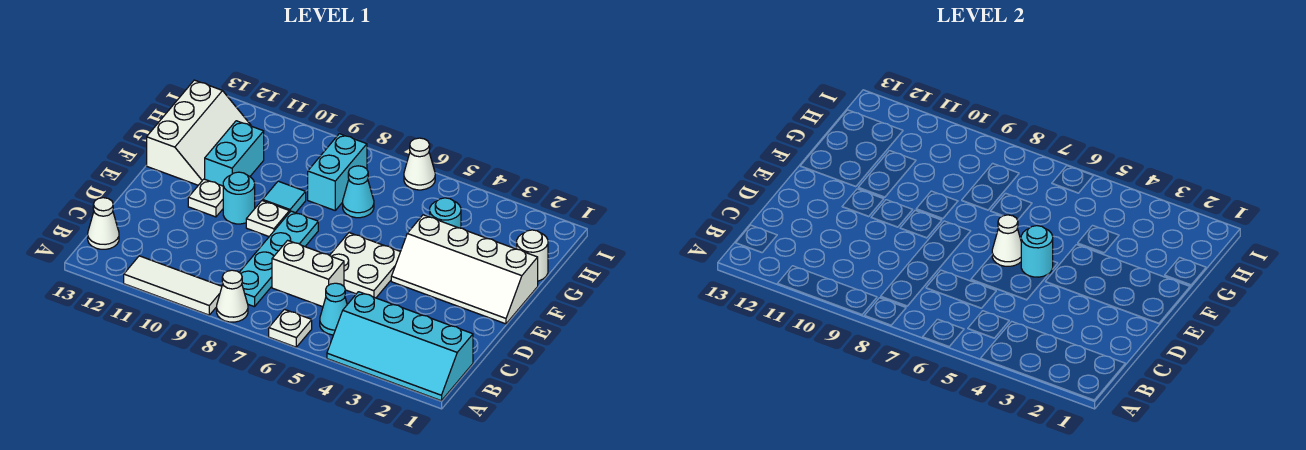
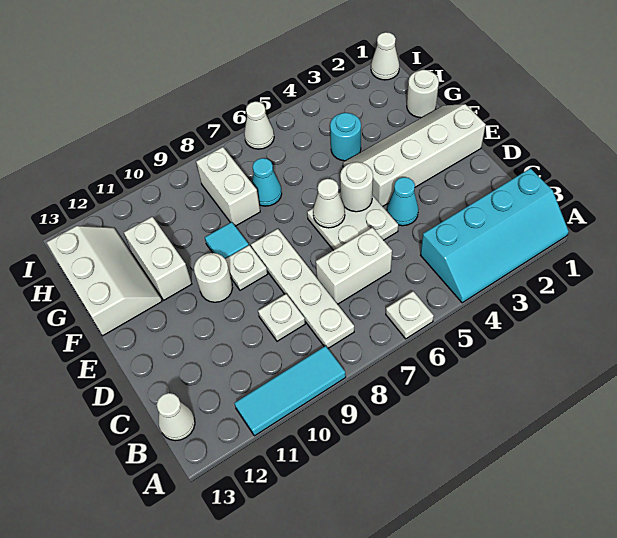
white cone A8 level 1 -> white cone I1 level 1
white tile A9:A11 level 1 -> cyan tile A9:A11 level 1
cyan cone B5 level 1 -> cyan cone D4 level 1
cyan plate B8:E8 level 1 -> white plate B8:E8 level 1
white slope E1:F4 level 1 top F -> white slope E1:F4 level 1 top E
cyan round brick E5 level 2 -> white round brick E5 level 2
cyan round brick E10 level 1 -> white round brick E10 level 1
white plate E11 level 1 -> white plate C9 level 1
cyan brick F11:G11 level 1 -> white brick F11:G11 level 1
cyan brick G8:H8 level 1 -> white brick G8:H8 level 1

